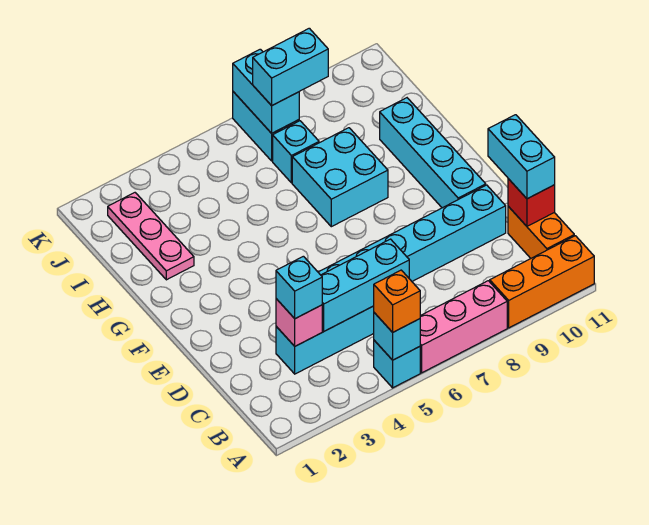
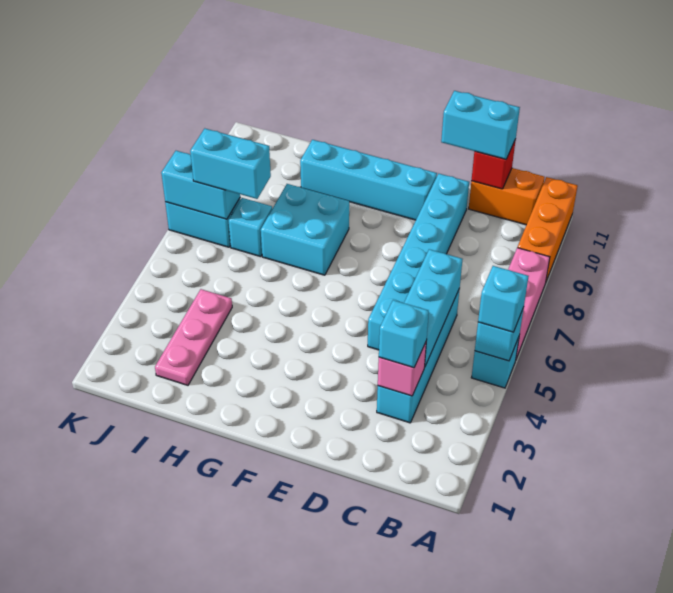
orange brick A5 level 3 -> cyan brick A5 level 3
pink plate H2:J2 level 1 -> pink plate I2:I4 level 1
cyan brick J7:J8 level 3 -> cyan brick I7:J7 level 3

